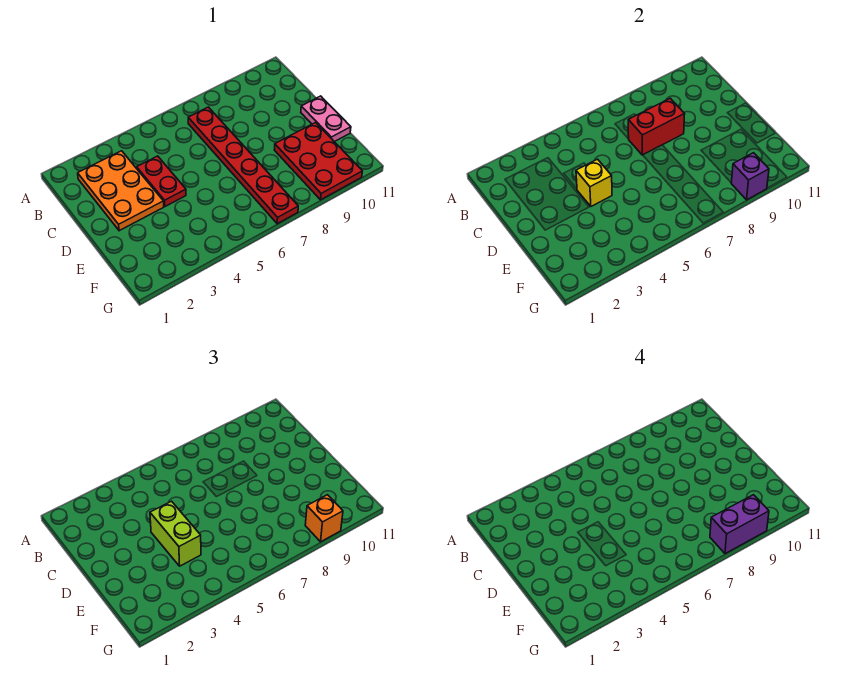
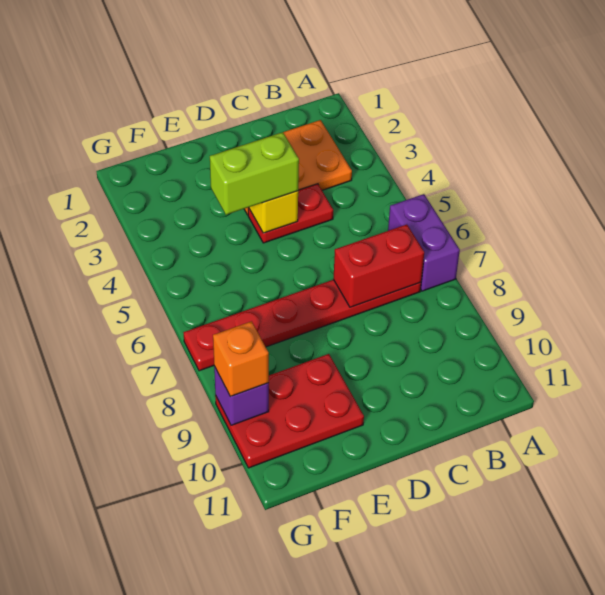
red brick C7:C8 level 2 -> red brick B7:C7 level 2
pink plate D11:E11 level 1 -> none
purple brick G8:G9 level 4 -> purple brick A6:A7 level 1

